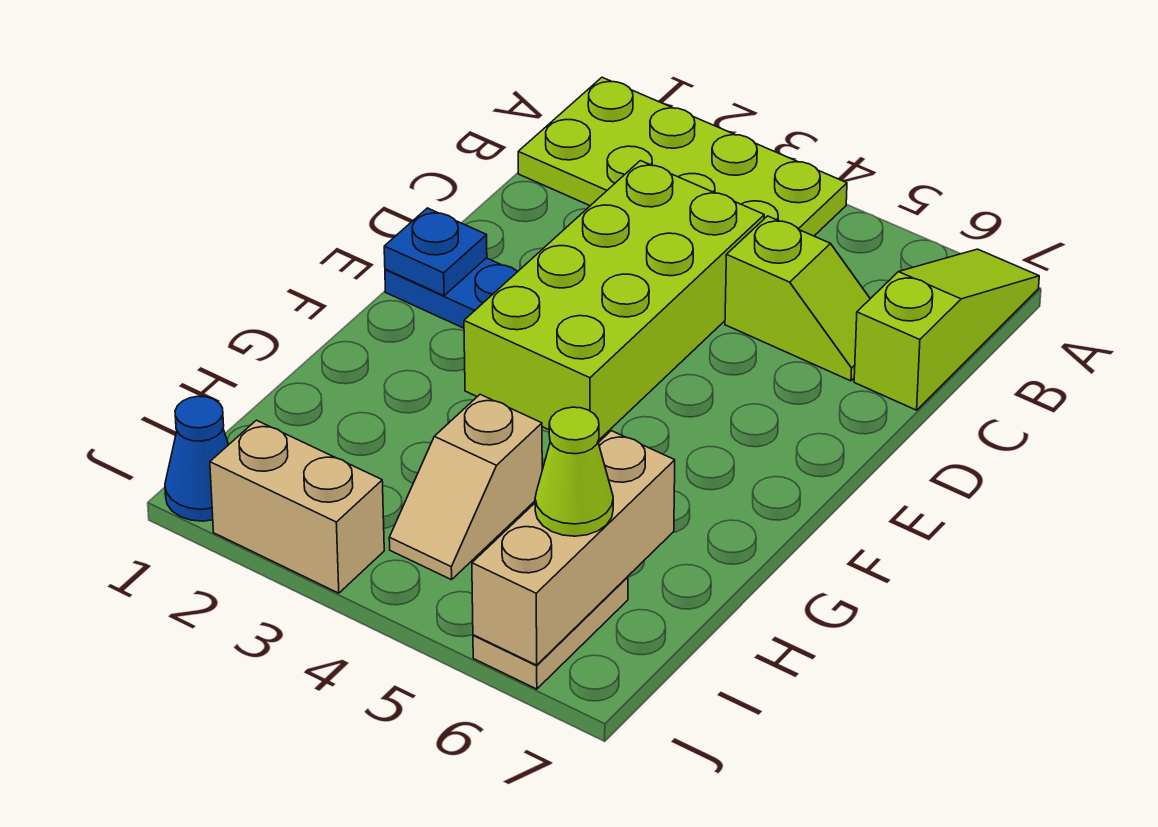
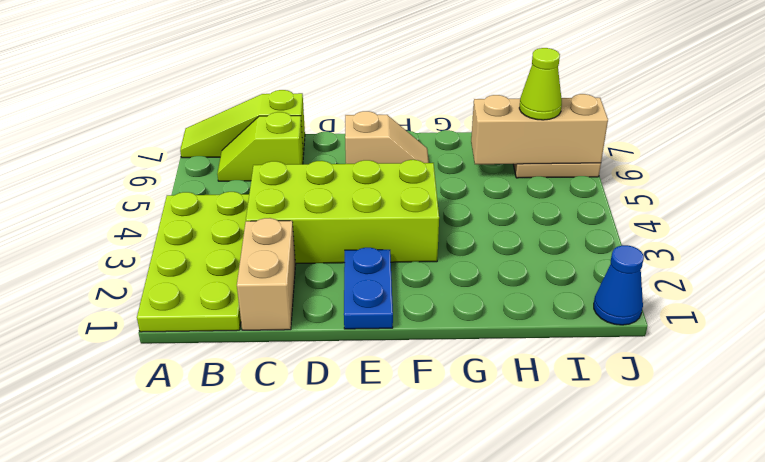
lime slope C5:C6 level 1 top 5 -> lime slope B6:C6 level 1 top C
blue plate E1 level 2 -> none
tan slope H4:I4 level 1 top H -> tan slope E6:F6 level 1 top E
tan brick J2:J3 level 1 -> tan brick C1:C2 level 1

